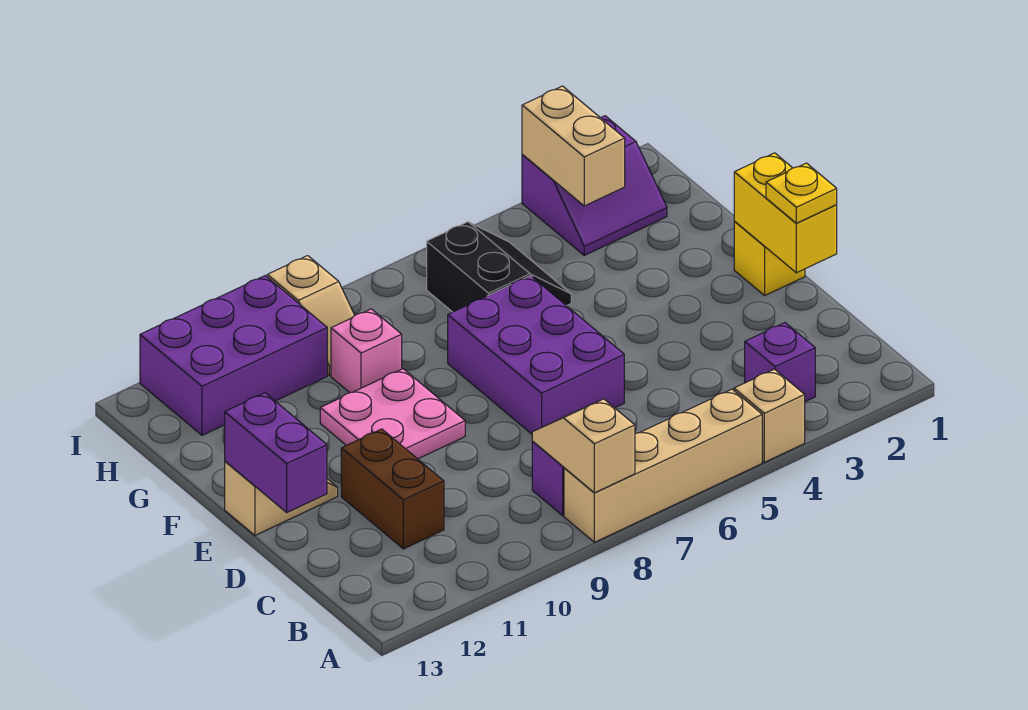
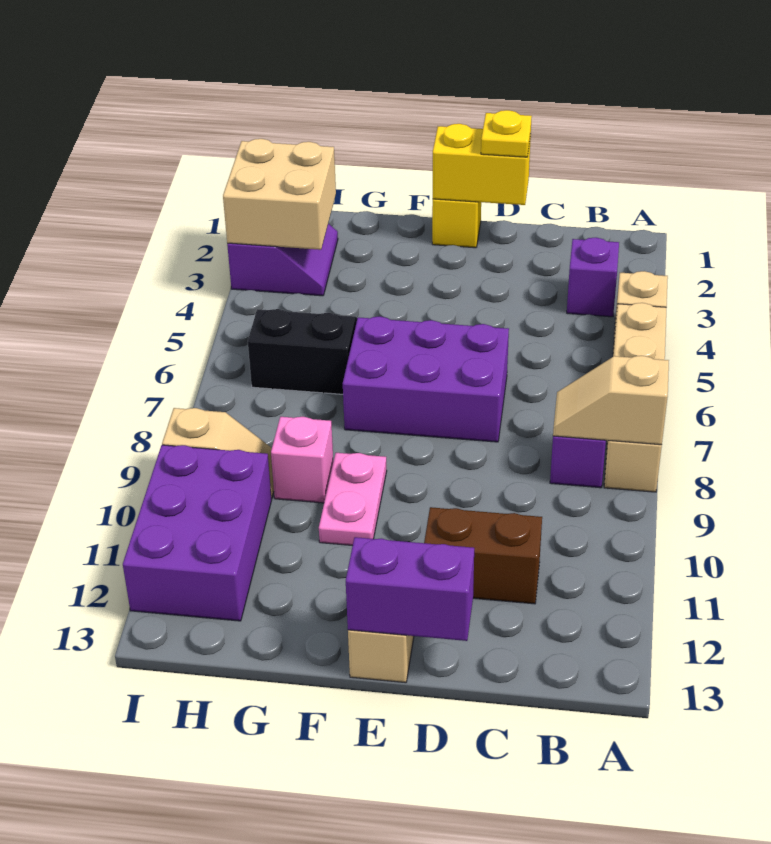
pink plate E9:F10 level 1 -> pink plate F9:F10 level 1
tan brick H3:I3 level 2 -> tan brick H2:I3 level 2

